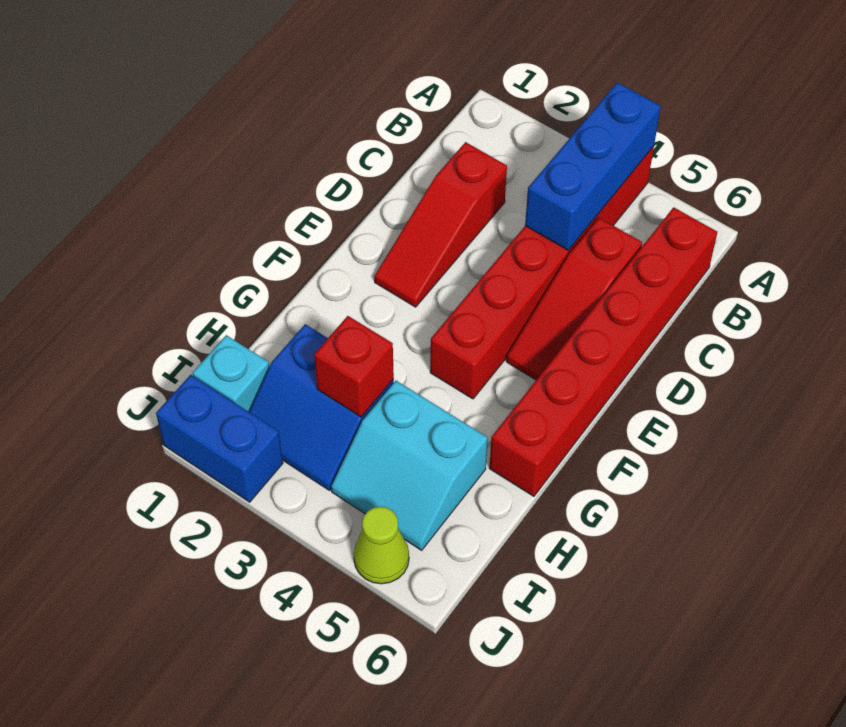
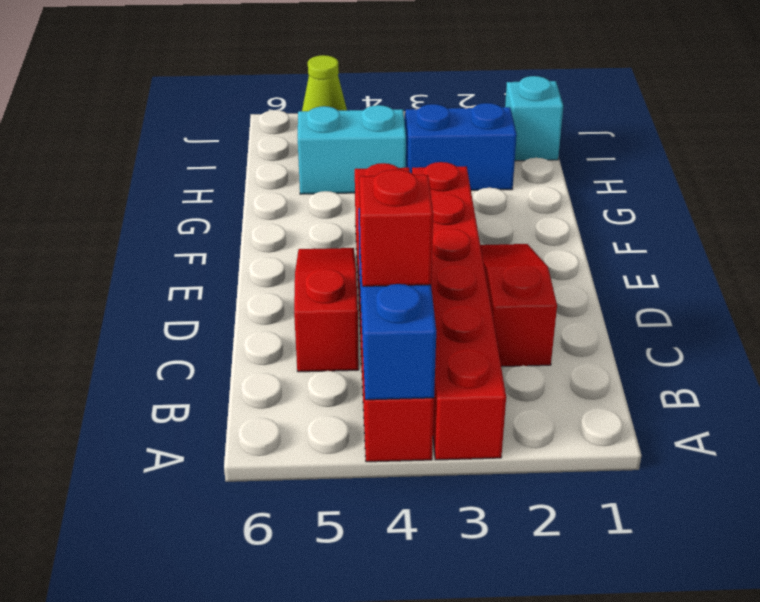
red brick B6:G6 level 1 -> red brick A3:F3 level 1
red brick H3 level 2 -> red brick B4 level 3
blue brick J1:J2 level 1 -> none

